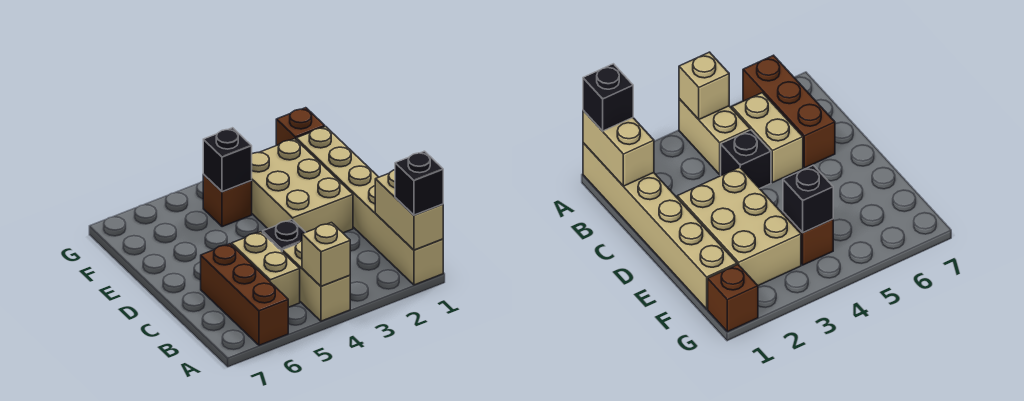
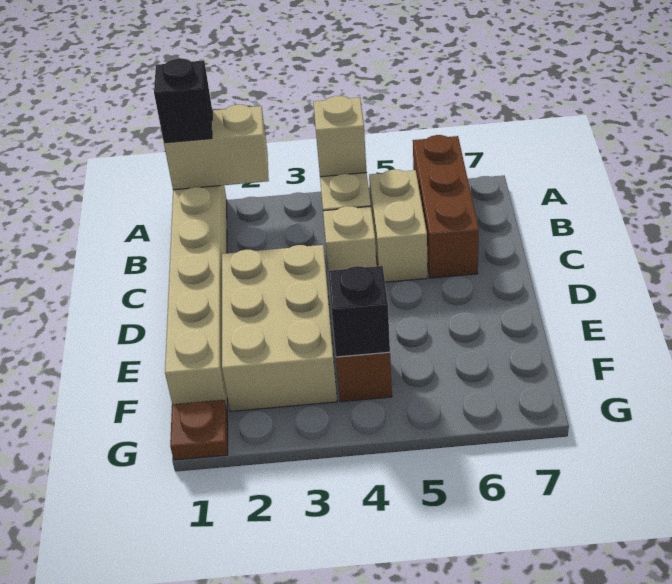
tan brick A1:B1 level 2 -> tan brick A1:A2 level 2
black brick C4 level 1 -> tan brick C4 level 1
brown brick G1 level 1 -> brown plate G1 level 1

